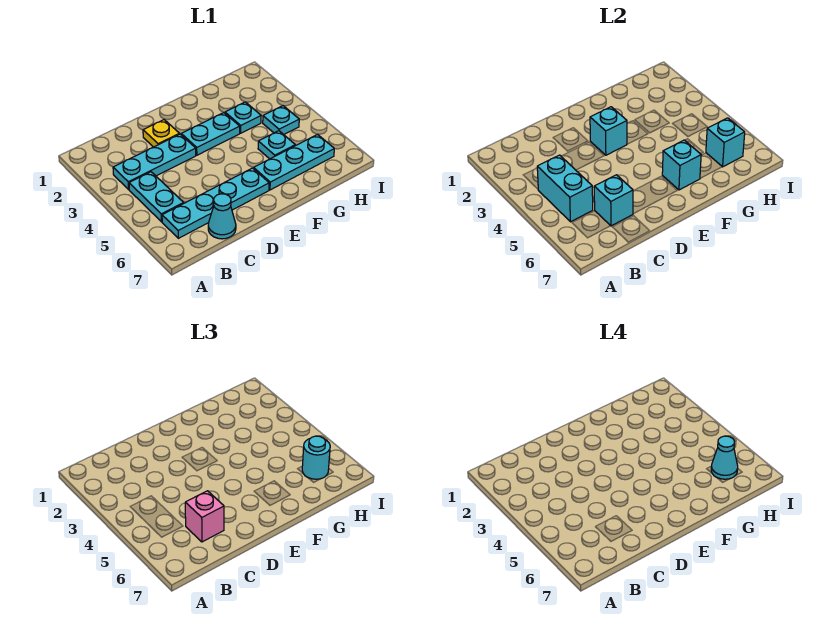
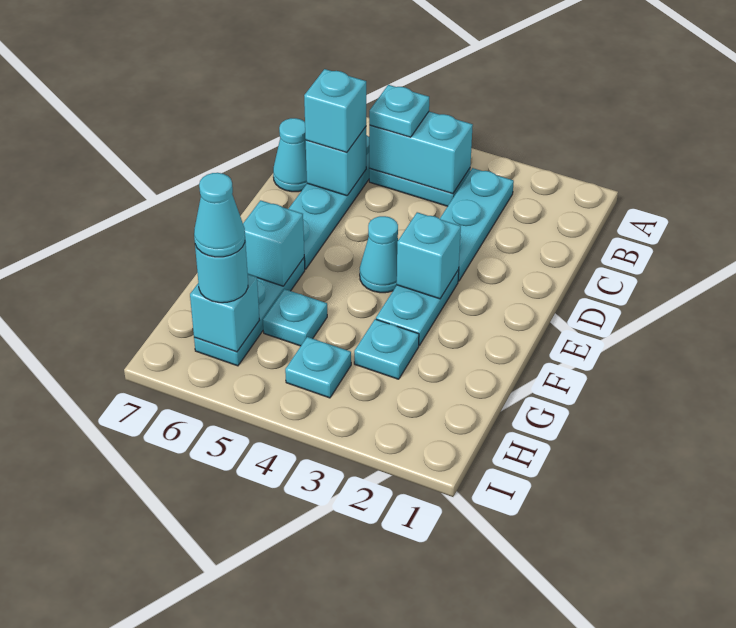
none -> cyan plate B5 level 3
pink brick C6 level 3 -> cyan brick C6 level 3
yellow plate D2 level 1 -> none
none -> cyan cone E4 level 1

